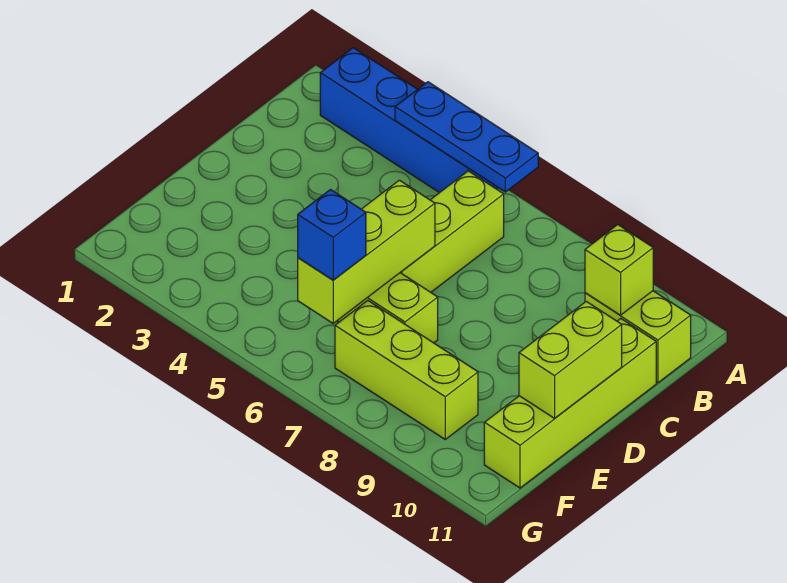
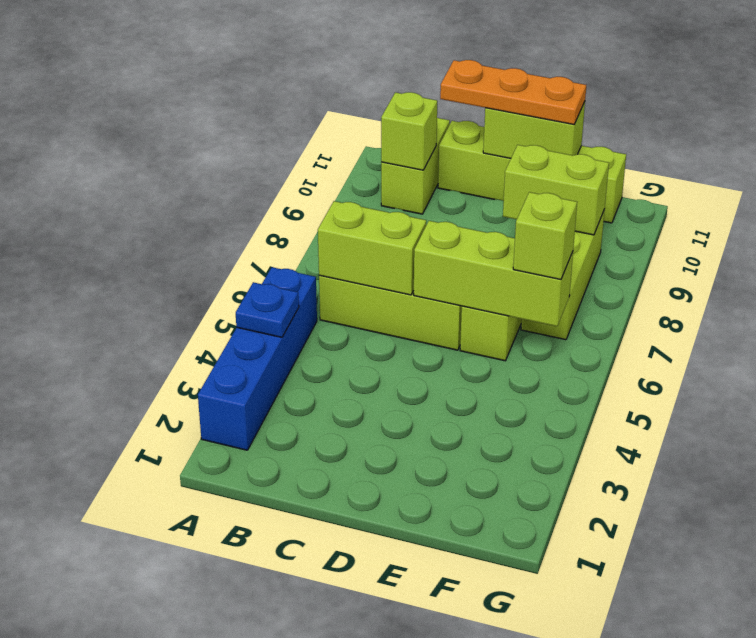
blue plate A4:A6 level 2 -> blue plate A4 level 2
none -> lime brick B6:C6 level 2
none -> orange plate C11:E11 level 3
none -> lime brick E9:F9 level 2
blue brick F6 level 3 -> lime brick F6 level 3

